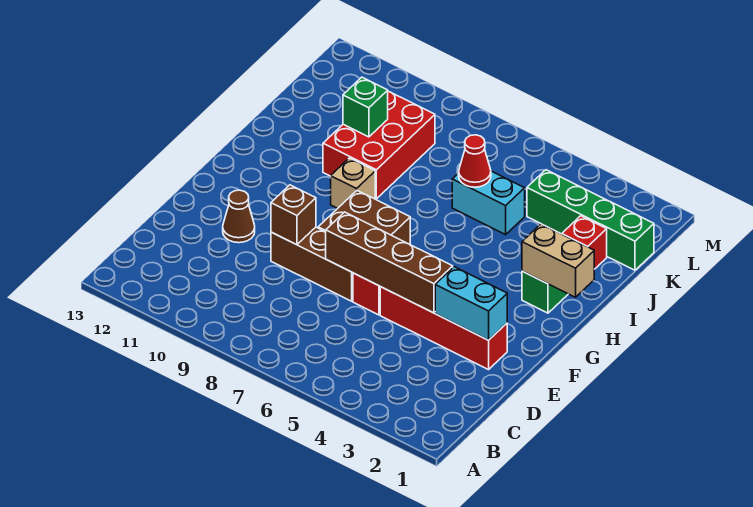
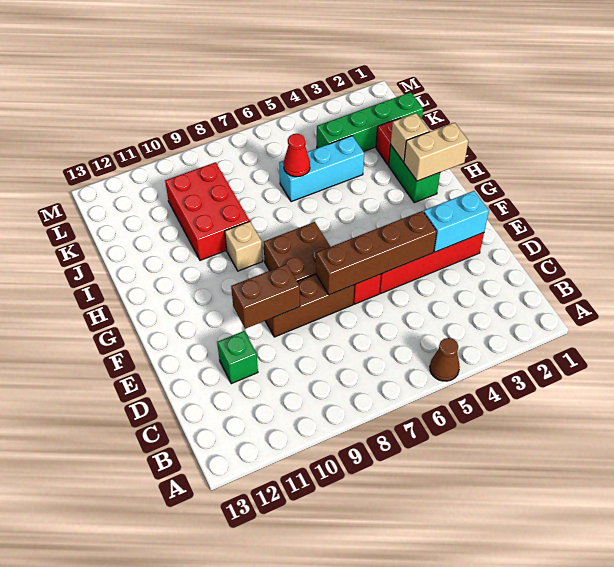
brown brick E9 level 2 -> brown brick E9:E10 level 2
brown cone E11 level 1 -> brown cone A5 level 1
none -> tan brick I2 level 2
cyan brick J5:J6 level 1 -> cyan brick J4:J6 level 1
green brick J10 level 2 -> green brick D11 level 1

